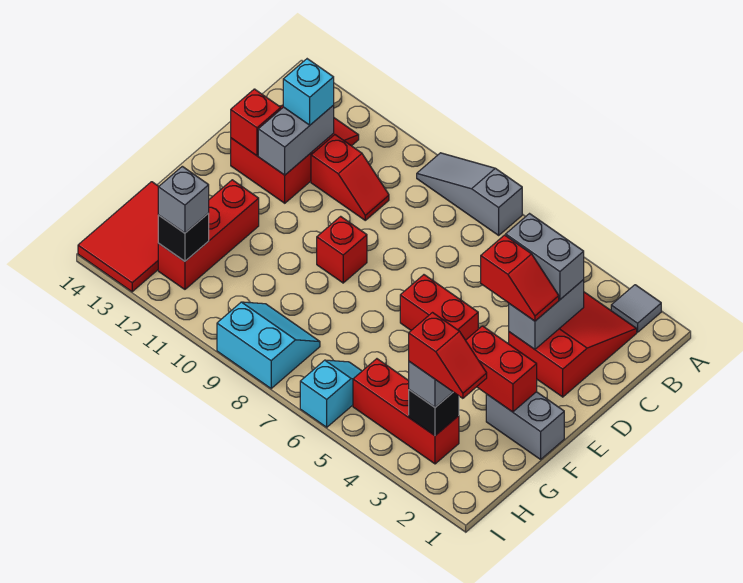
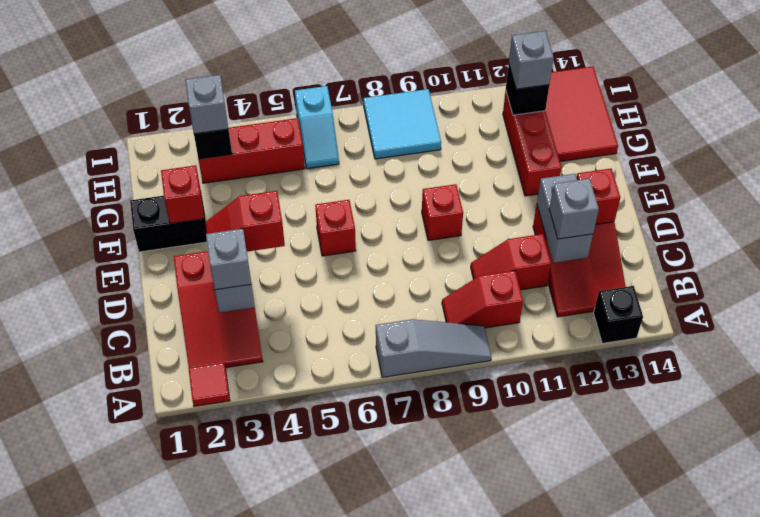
grey tile A2 level 1 -> red tile A2 level 1
none -> black brick A13 level 1
grey brick C3:C4 level 3 -> grey brick C3 level 3
cyan brick C12 level 3 -> grey brick C12 level 3
red brick E5:E6 level 1 -> red brick E6 level 1
grey brick F1:F2 level 1 -> black brick F1:F2 level 1
red brick F2:F3 level 2 -> red brick F2 level 2
red slope H2:H3 level 4 top 3 -> red slope B9:B10 level 1 top 10
cyan slope H8:I9 level 1 top I -> cyan tile H8:I9 level 1

